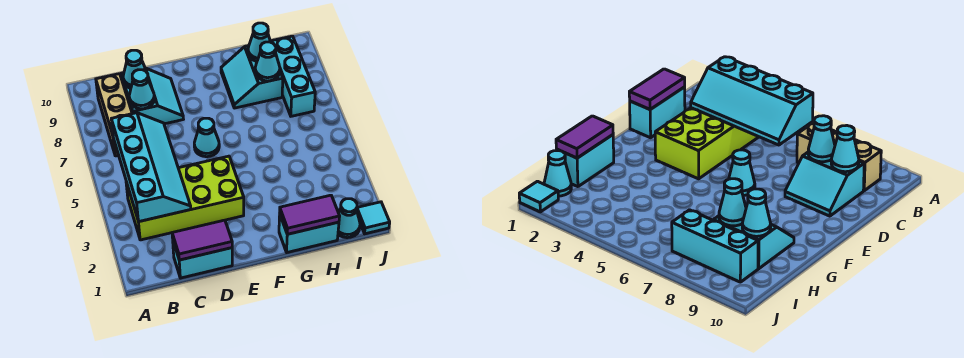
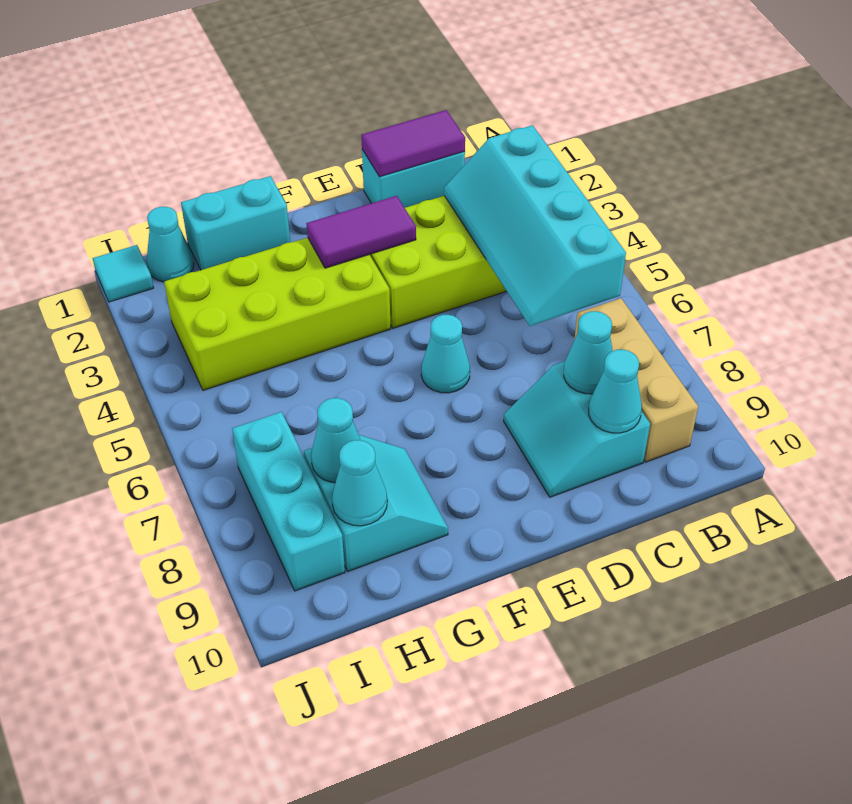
none -> lime brick F3:I4 level 1
purple tile G1:H1 level 2 -> purple tile E3:F3 level 2

